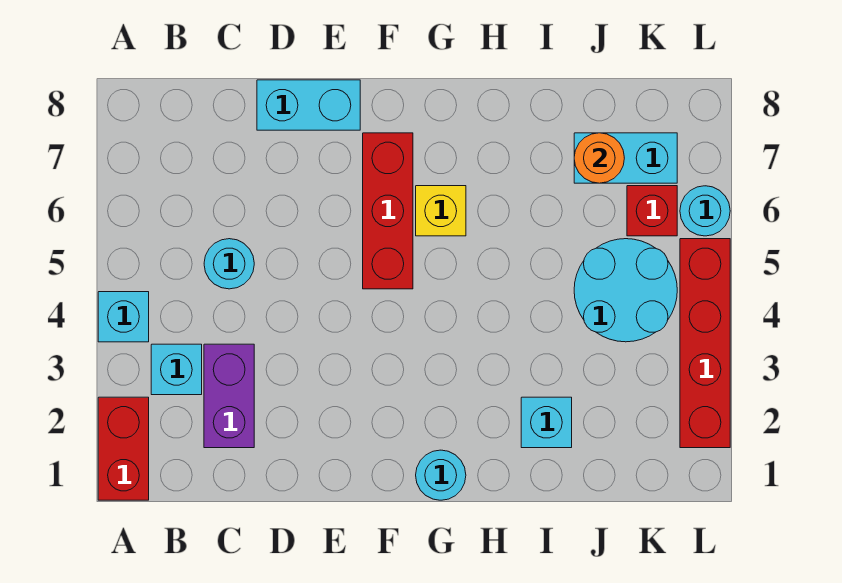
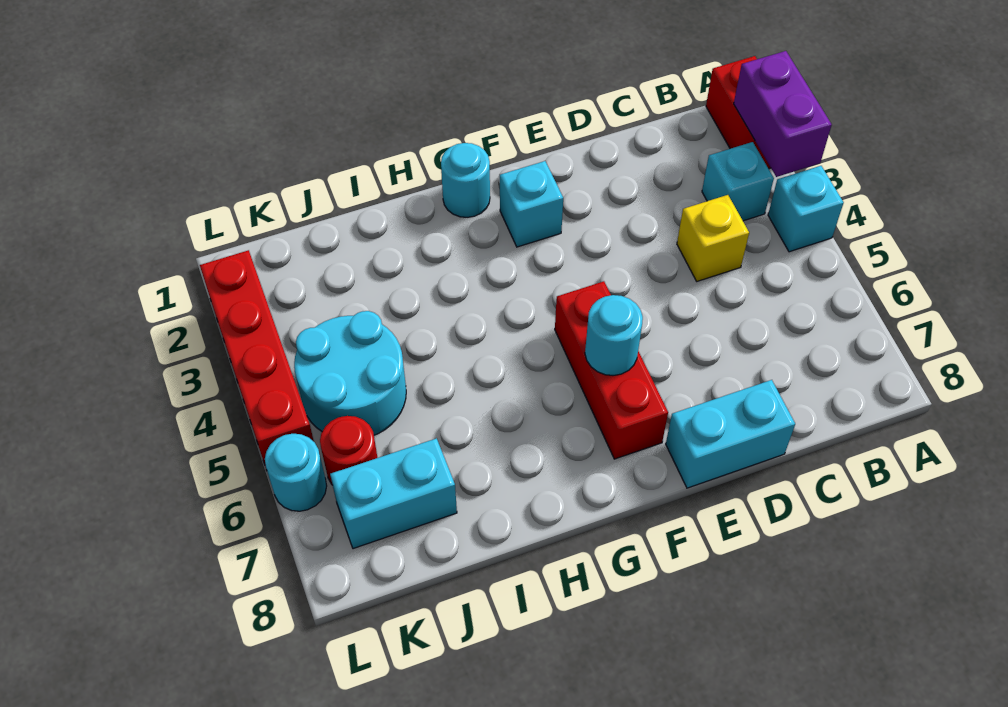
purple brick C2:C3 level 1 -> purple brick A2:A3 level 2
cyan round brick C5 level 1 -> cyan round brick F6 level 2
yellow brick G6 level 1 -> yellow brick C4 level 1
cyan brick I2 level 1 -> cyan brick F2 level 1
orange round brick J7 level 2 -> none
red brick K6 level 1 -> red round brick K6 level 1

